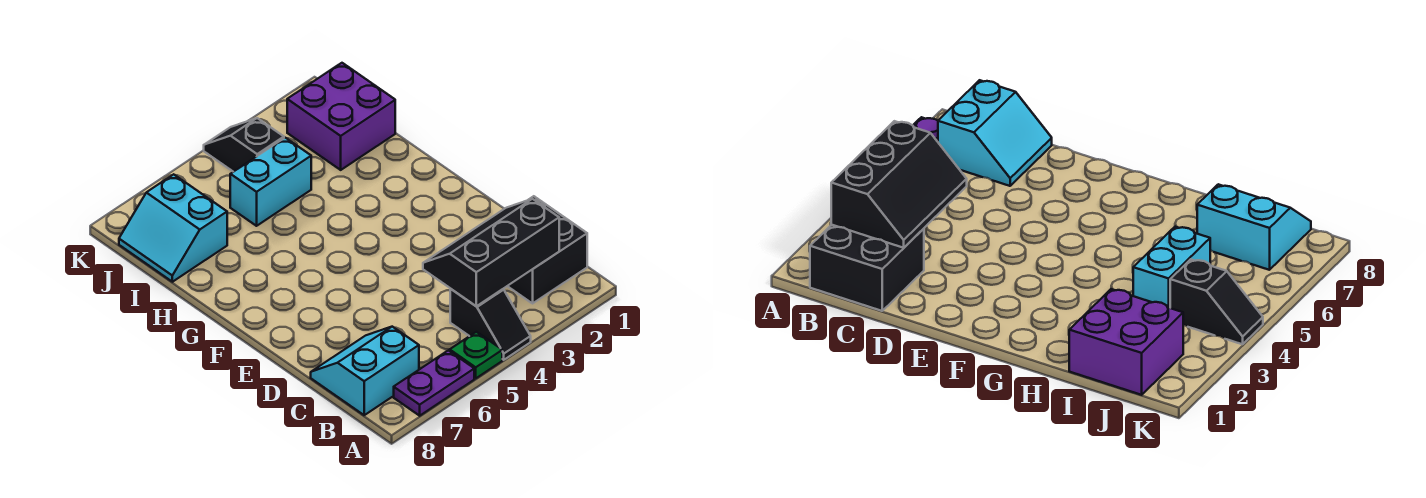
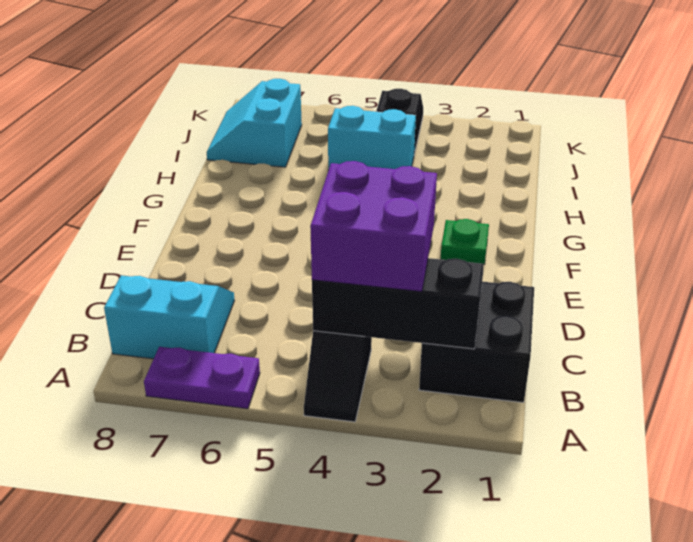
green plate A5 level 1 -> green plate F2 level 1
purple brick I1:J2 level 1 -> purple brick B3:C4 level 3

